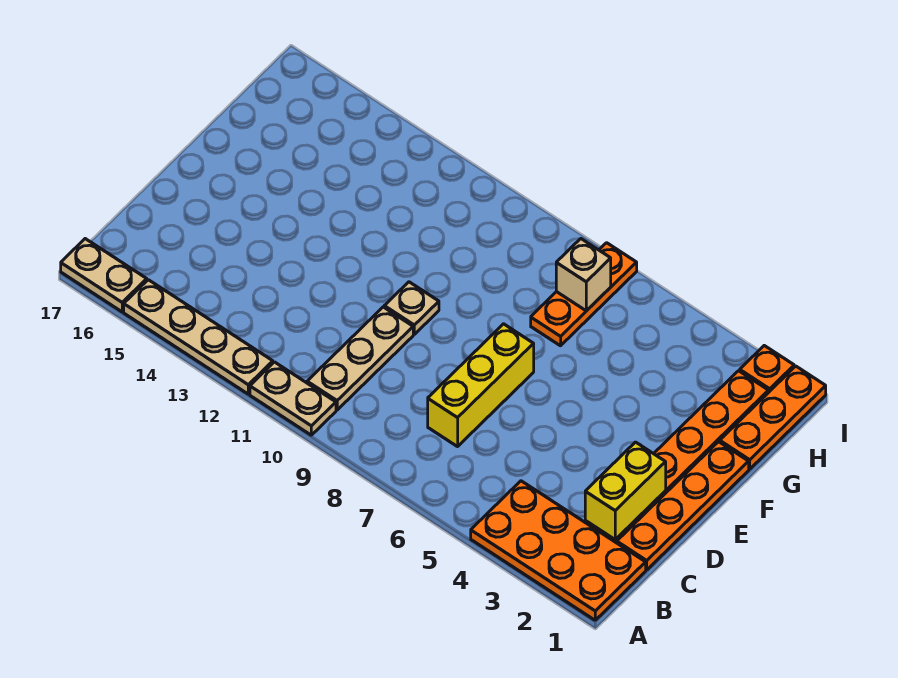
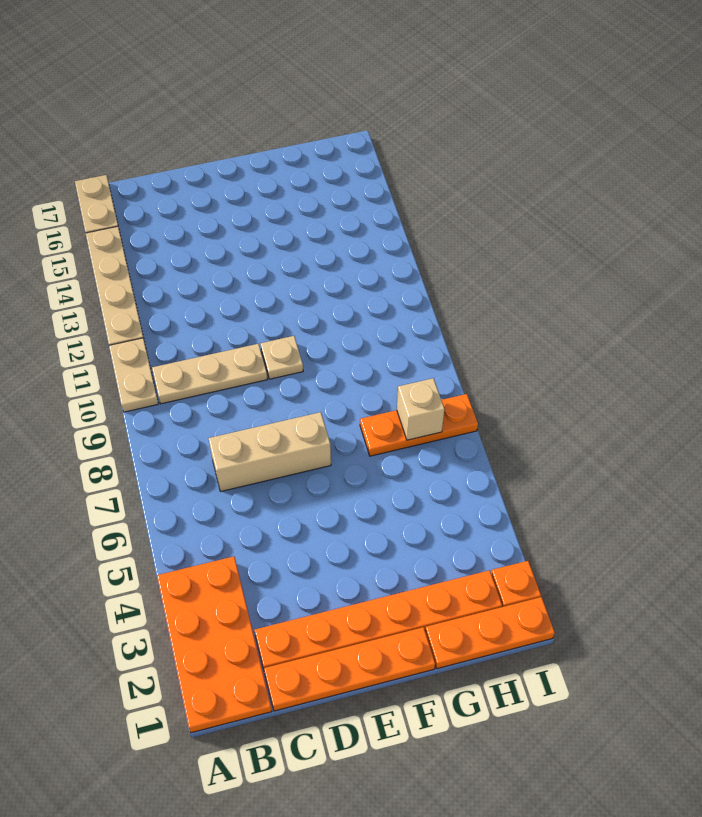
yellow brick C2:D2 level 2 -> none
yellow brick C7:E7 level 1 -> tan brick C7:E7 level 1

